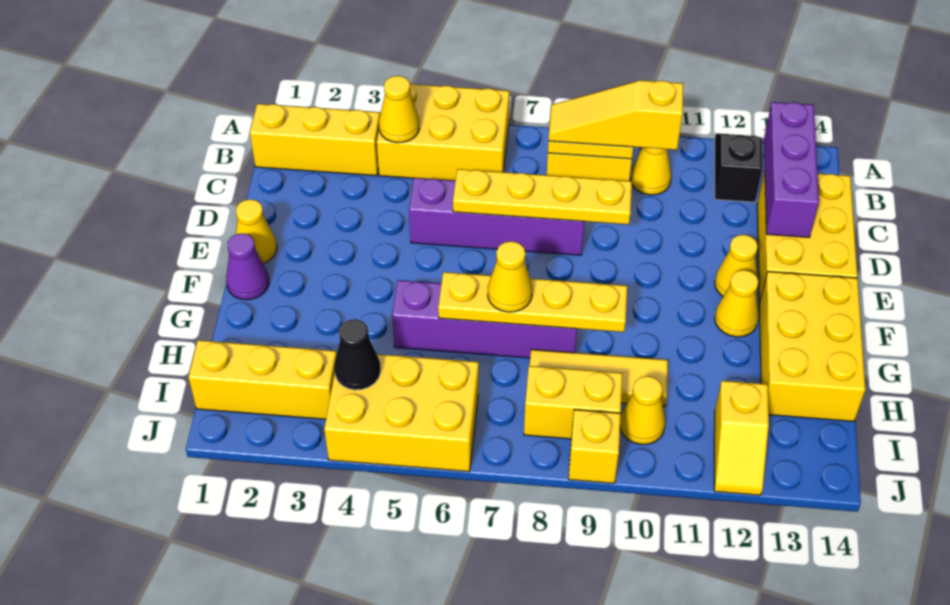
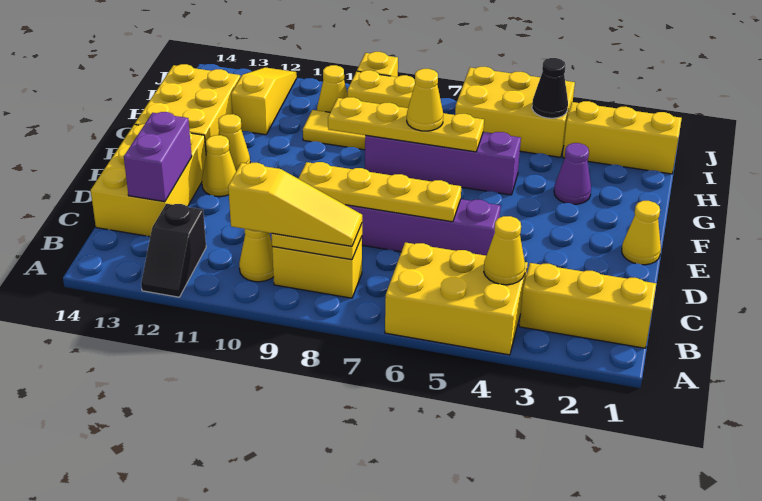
purple brick B13:D13 level 2 -> purple brick C13:D13 level 2
purple cone F1 level 1 -> purple cone G3 level 1
yellow slope I12:J12 level 1 top I -> yellow slope H12:J12 level 1 top H

